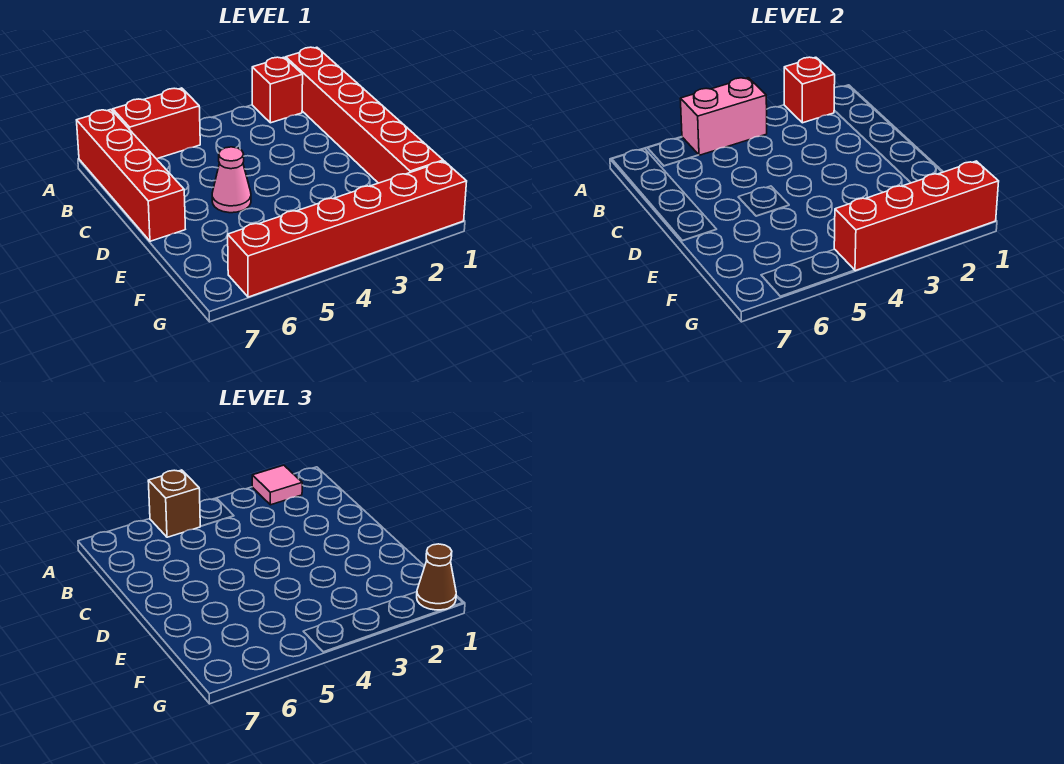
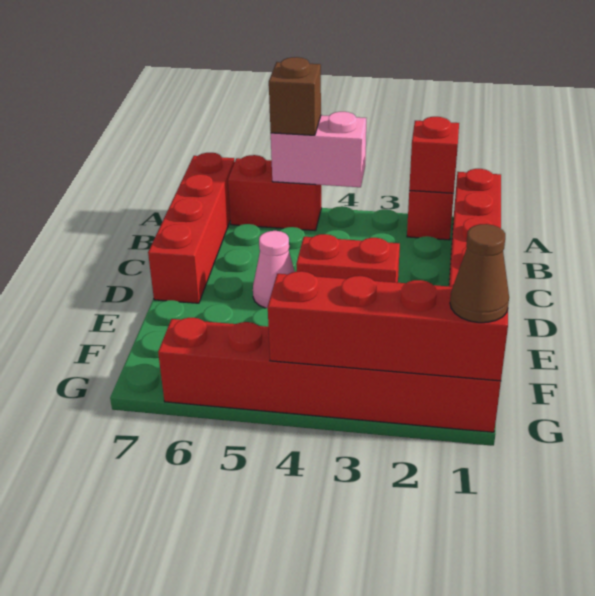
pink tile A2 level 3 -> none
none -> red brick D3:D4 level 1

